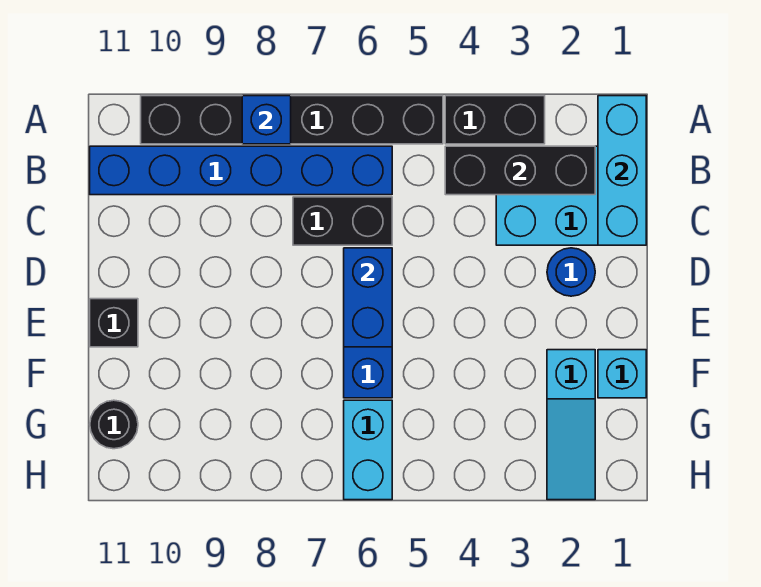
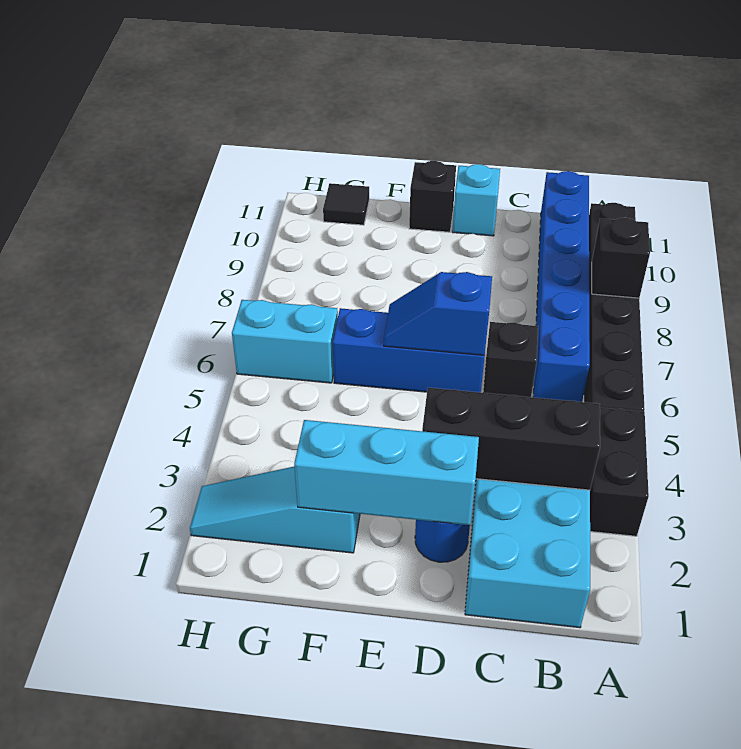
cyan brick A1:C1 level 2 -> cyan brick D2:F2 level 2
blue brick A8 level 2 -> black brick A8 level 2
black brick B2:B4 level 2 -> black brick B3:D3 level 2
black brick C6:C7 level 1 -> black brick C6 level 1
blue brick D6:E6 level 2 -> blue slope D6:E6 level 2 top D
cyan brick F1 level 1 -> cyan brick D11 level 1
black round brick G11 level 1 -> black tile G11 level 1

